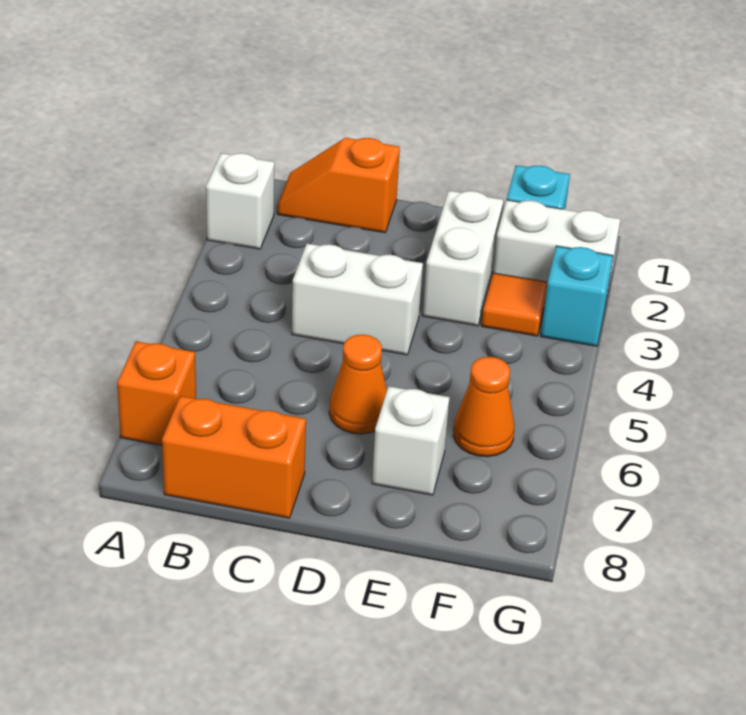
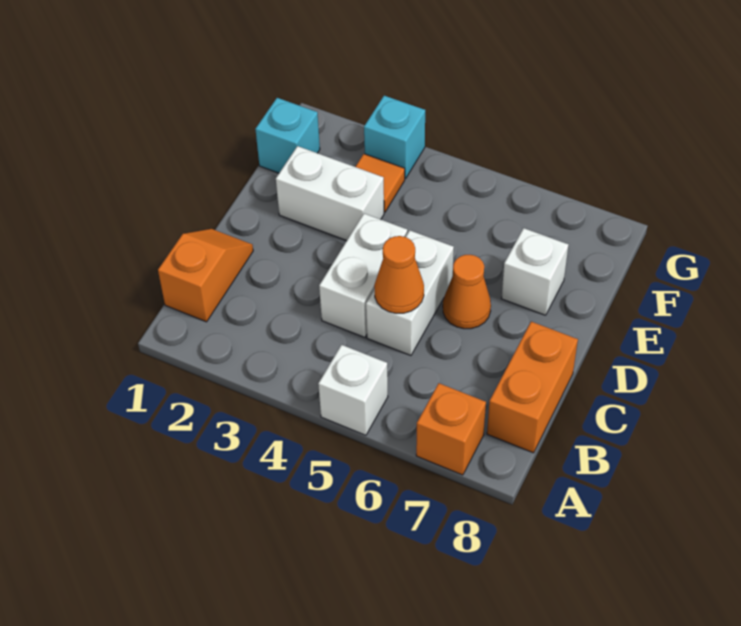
white brick A2 level 1 -> white brick A5 level 1
orange slope B1:C1 level 1 top C -> orange slope B1:C1 level 1 top B
white brick F2:G2 level 1 -> white brick C5:D5 level 1
orange cone F6 level 1 -> orange cone C5 level 2

